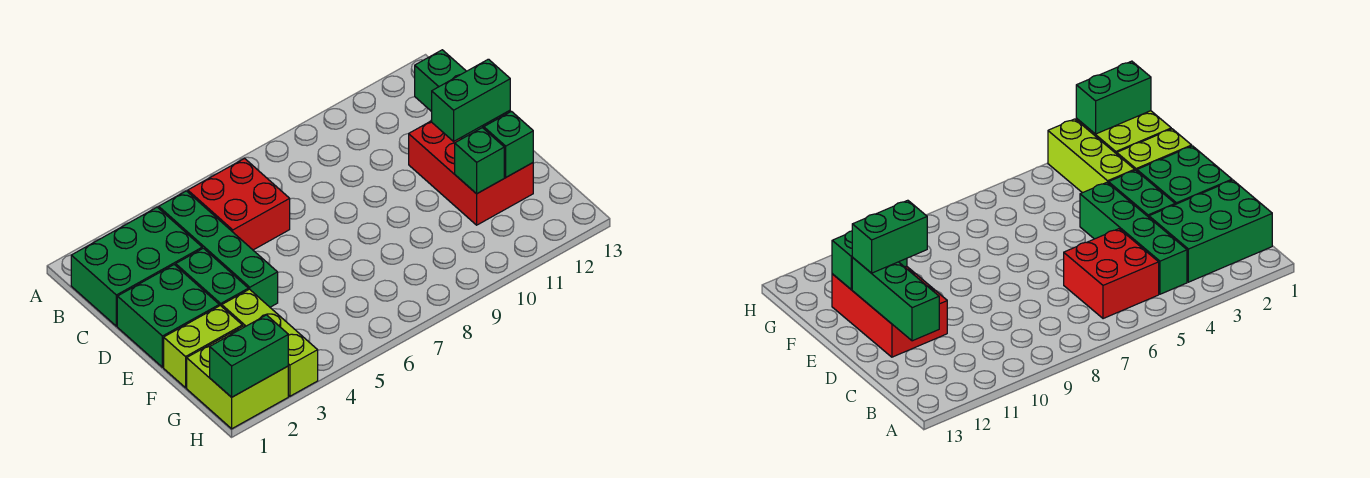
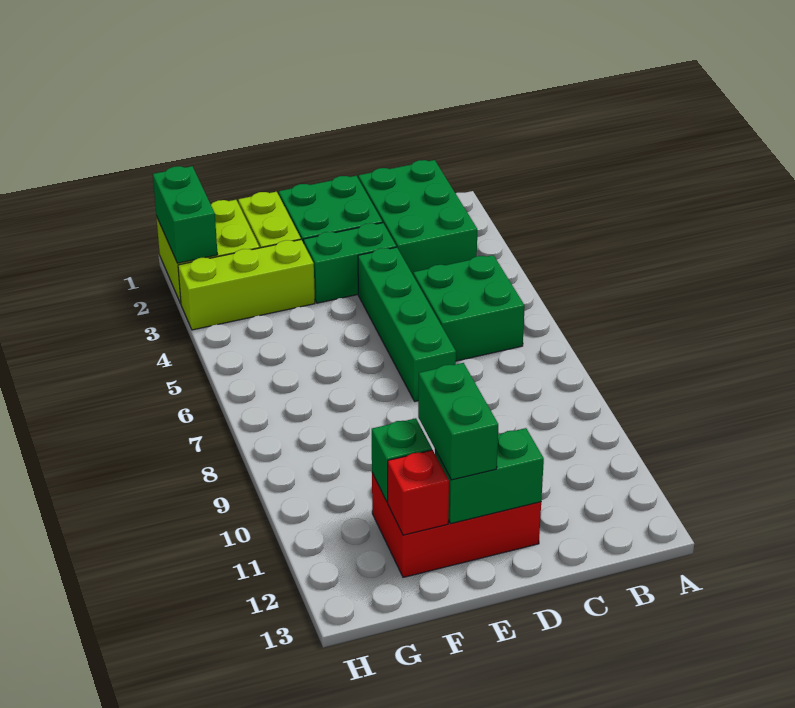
green brick B4:E4 level 1 -> green brick D4:D7 level 1
red brick B5:C6 level 1 -> green brick B5:C6 level 1
green brick C12:E12 level 2 -> green brick D12:E12 level 2
green brick F12 level 2 -> red brick F12 level 2

